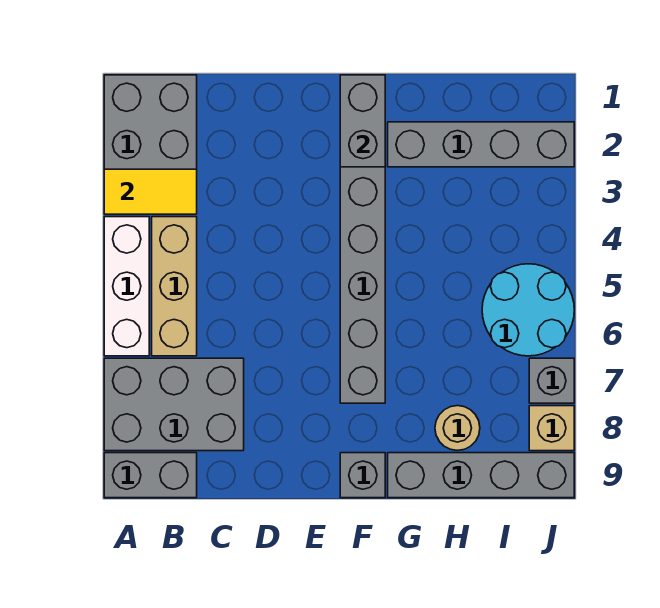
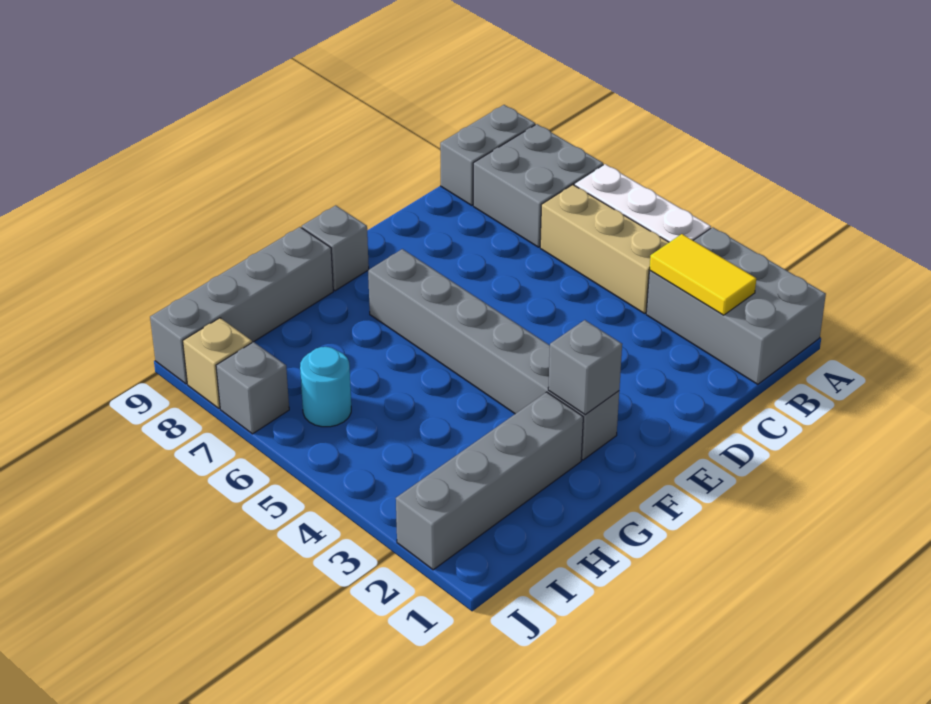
yellow tile A3:B3 level 2 -> yellow tile B2:B3 level 2
grey brick A7:C8 level 1 -> grey brick A7:B8 level 1
grey brick F1:F2 level 2 -> grey brick F2 level 2
tan round brick H8 level 1 -> none
cyan round brick I5:J6 level 1 -> cyan round brick I6 level 1

